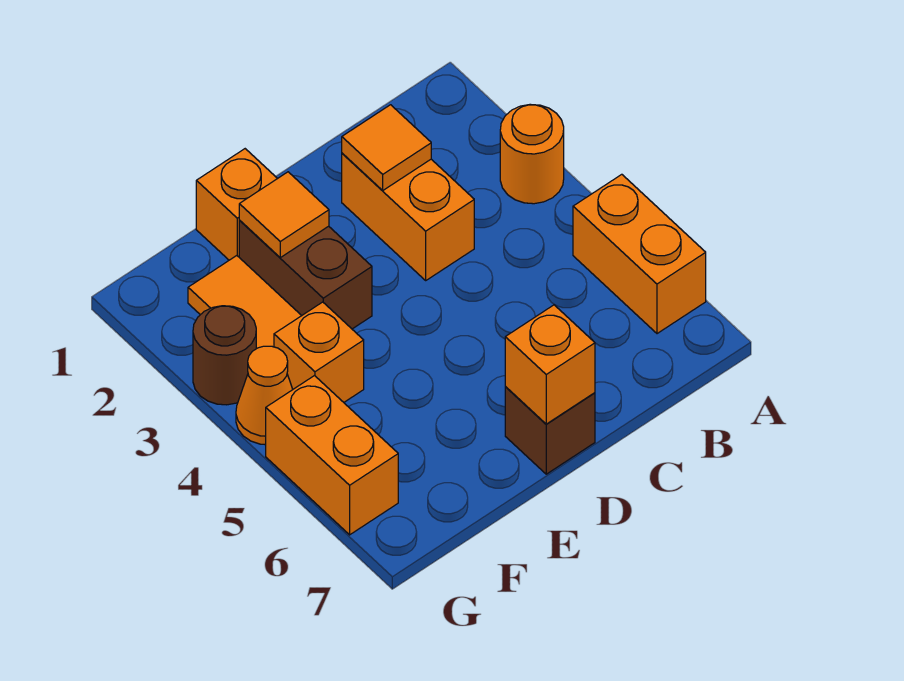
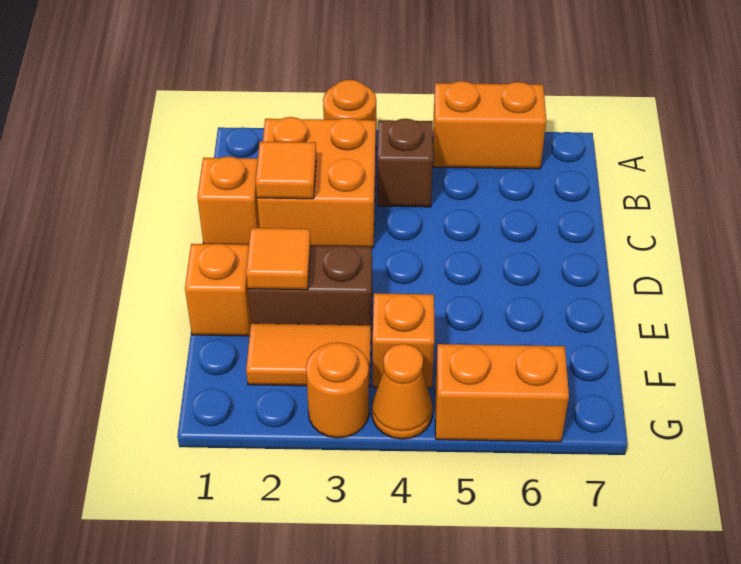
orange brick C2:C3 level 1 -> orange brick B2:C3 level 1
brown brick D7 level 1 -> brown brick B4 level 1
orange brick D7 level 2 -> orange brick C1 level 1
brown round brick G3 level 1 -> orange round brick G3 level 1

